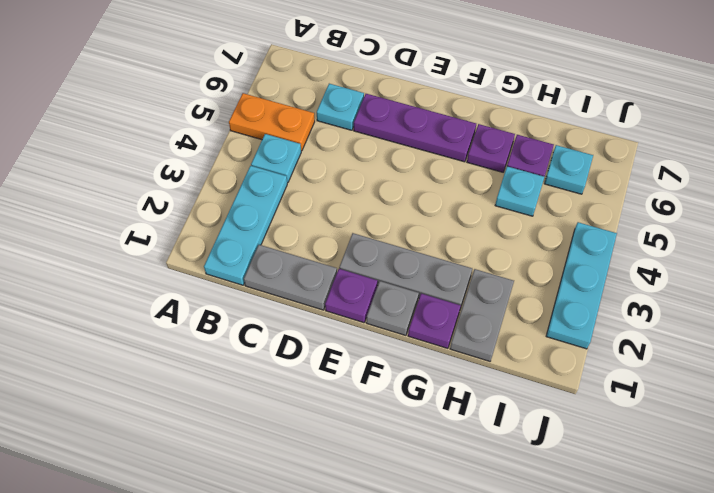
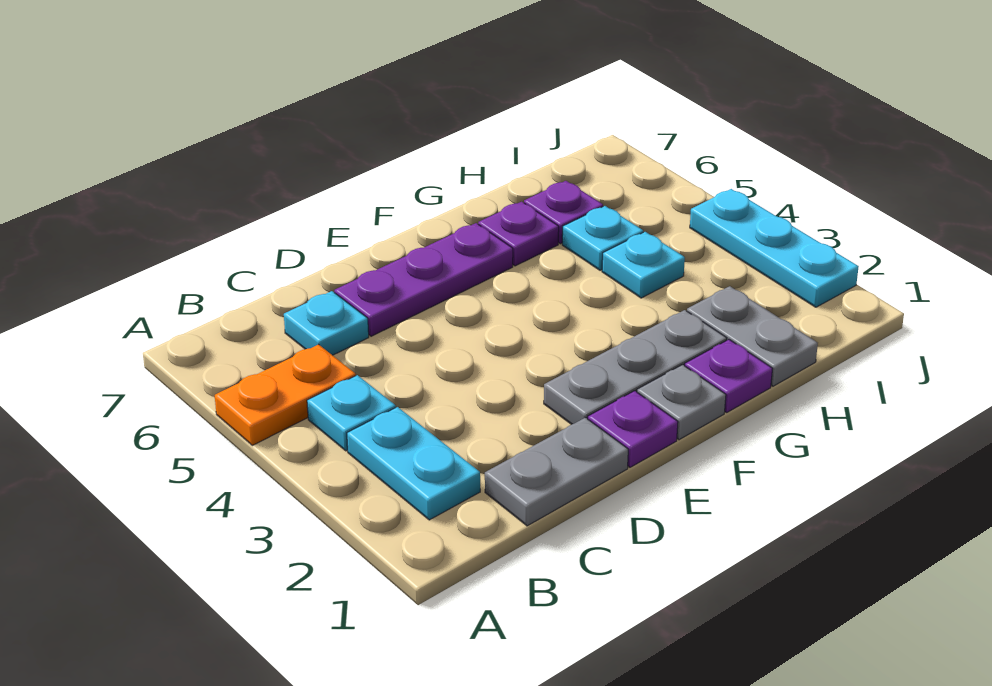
cyan plate B1:B3 level 1 -> cyan plate B2:B3 level 1
cyan plate I6 level 1 -> cyan plate H4 level 1

